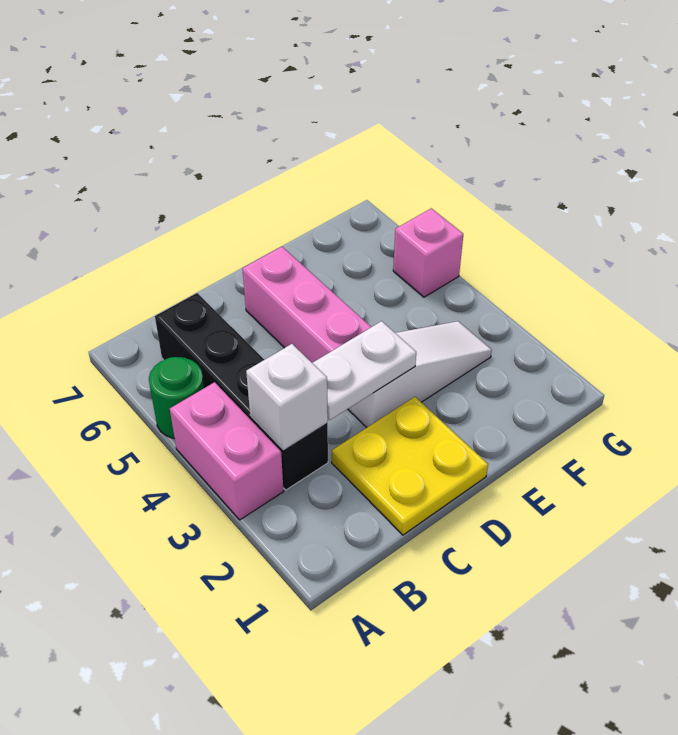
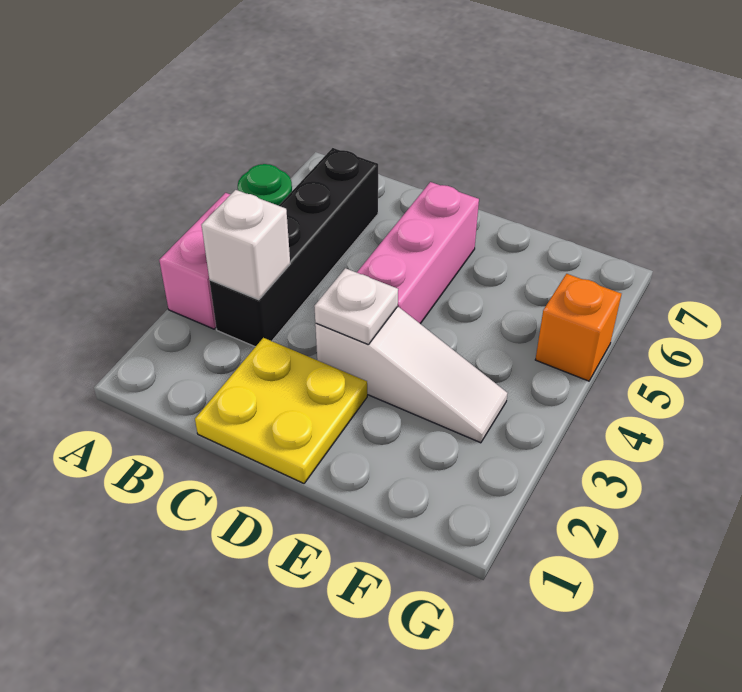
white plate C3:D3 level 2 -> white plate D3 level 2
pink brick G5 level 1 -> orange brick G5 level 1

